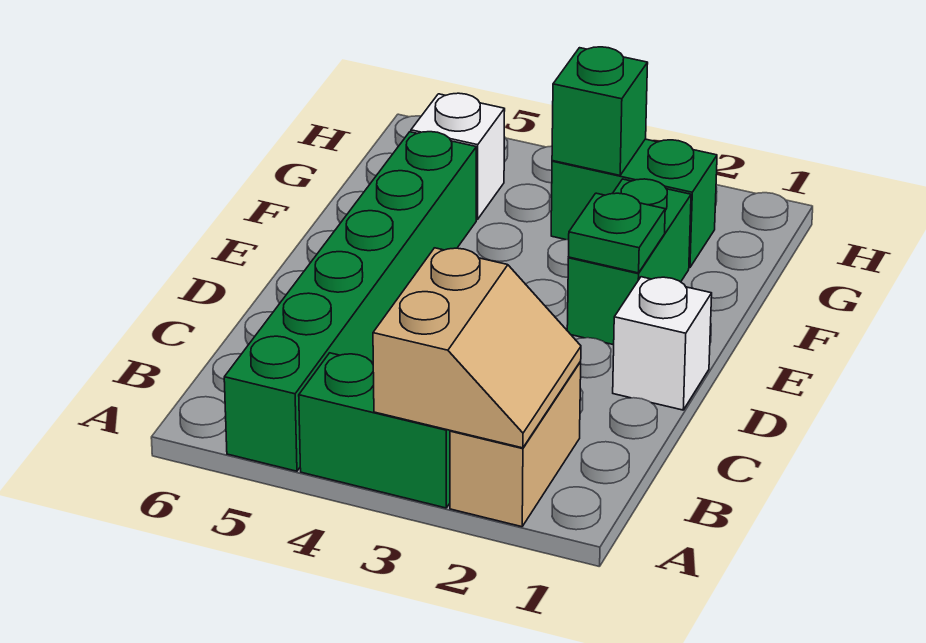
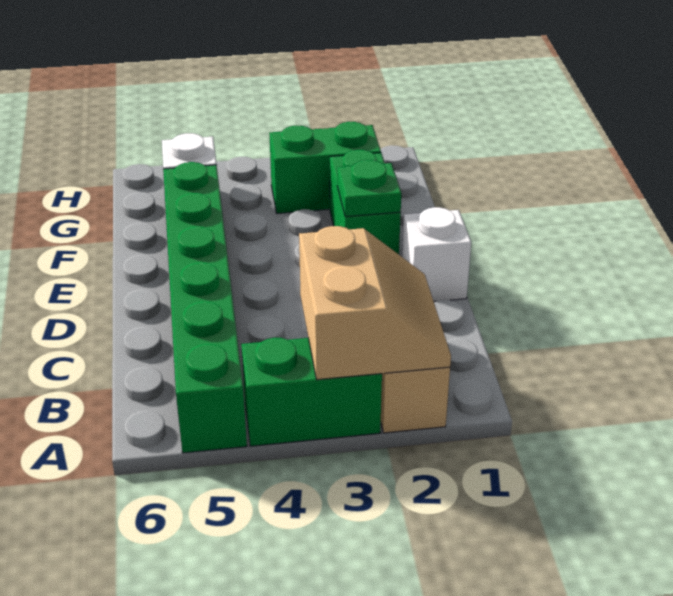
green brick G3 level 2 -> none

